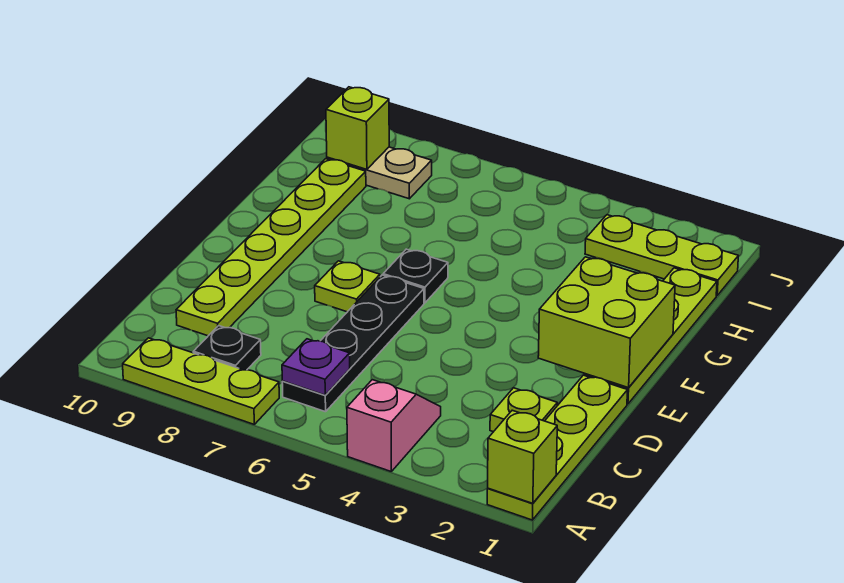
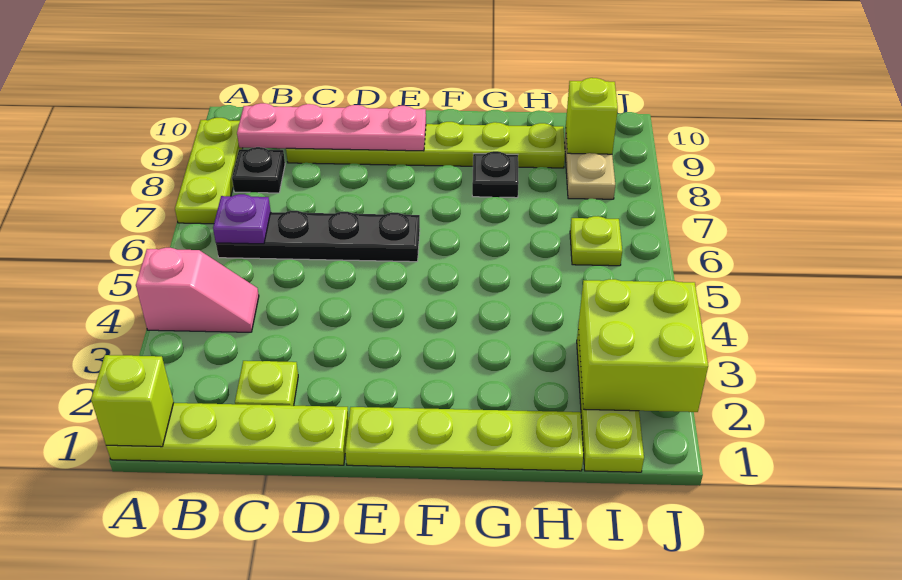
none -> pink plate B9:E9 level 2
lime brick E1:F2 level 2 -> lime brick I2:J3 level 2
lime plate E7 level 1 -> lime plate I6 level 1
black plate F6 level 1 -> black plate G8 level 1

